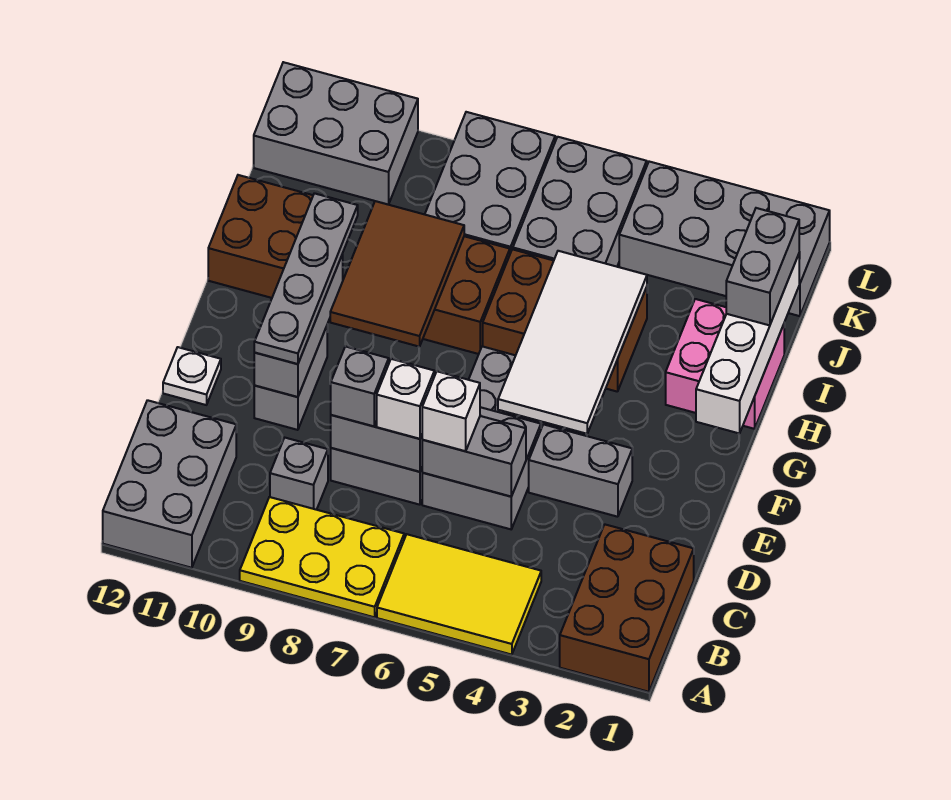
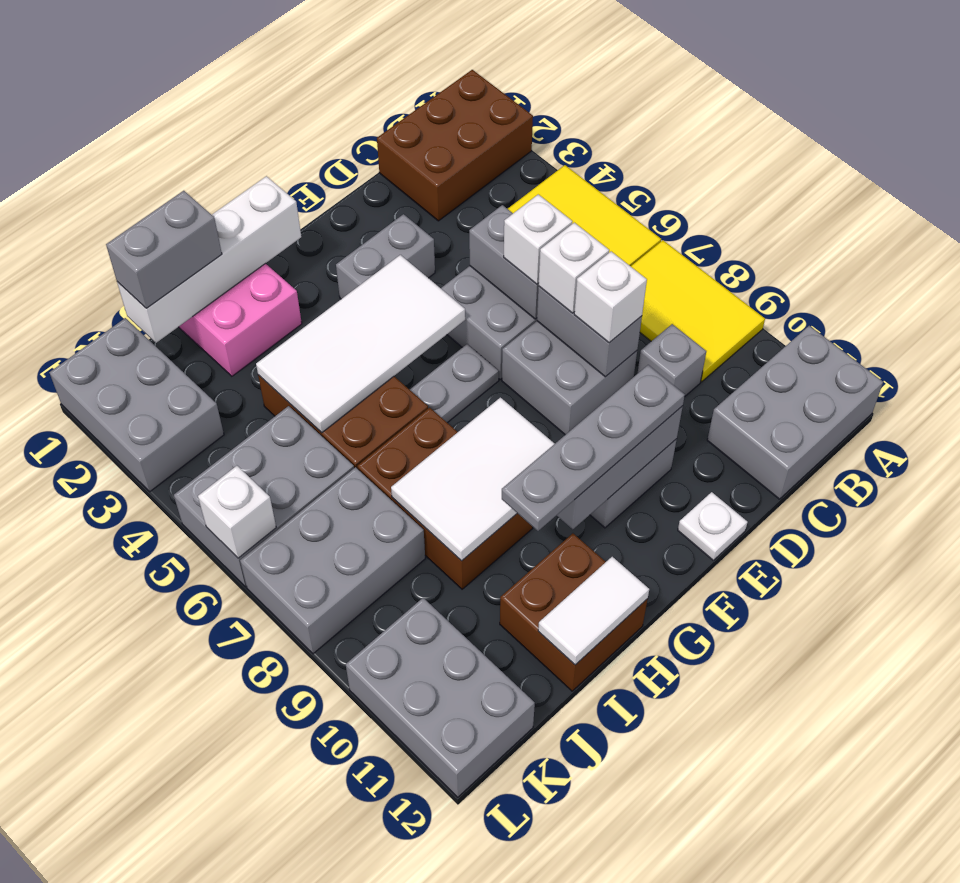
yellow plate A7:B9 level 1 -> yellow tile A7:B9 level 1
grey brick D8 level 3 -> white brick D8 level 3
grey brick E3:E4 level 1 -> grey brick E3:F3 level 1
brown tile G8:I9 level 2 -> white tile G8:I9 level 2
none -> white tile H12:I12 level 2
grey brick K1:L4 level 1 -> grey brick K1:L3 level 1
none -> white brick L6 level 2

